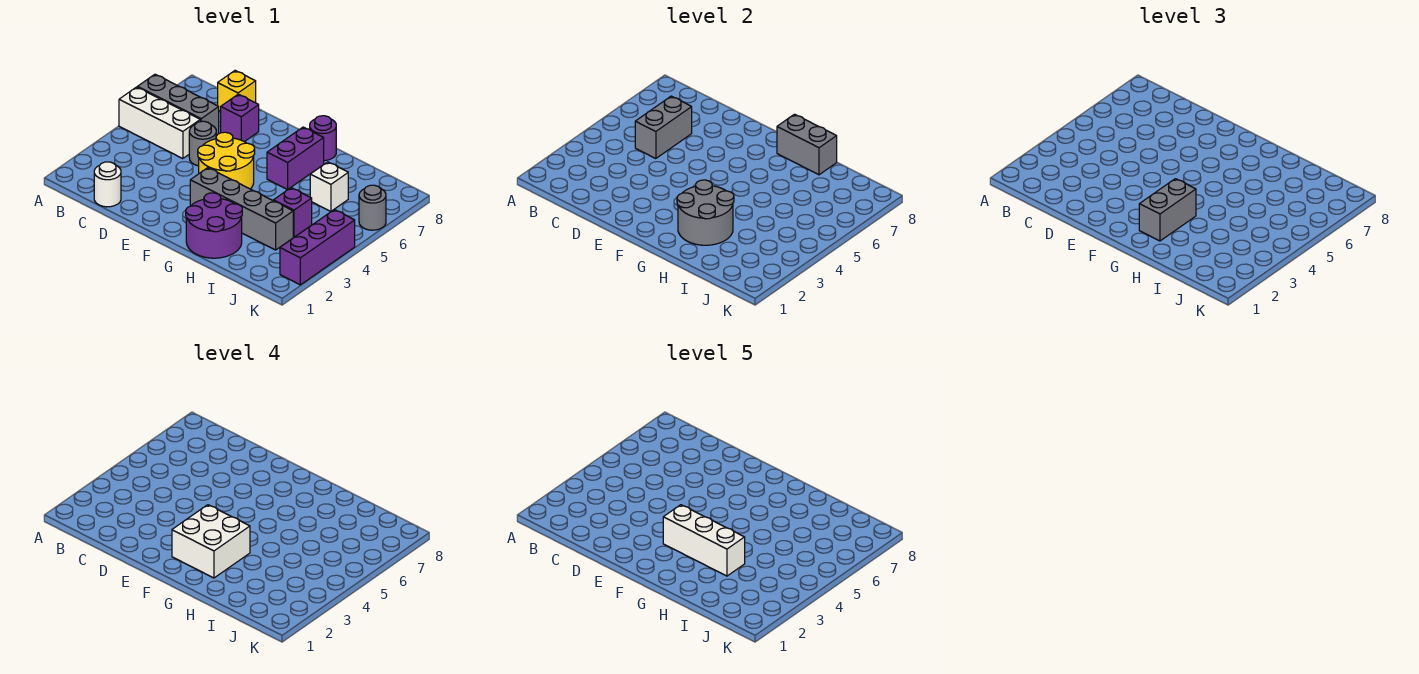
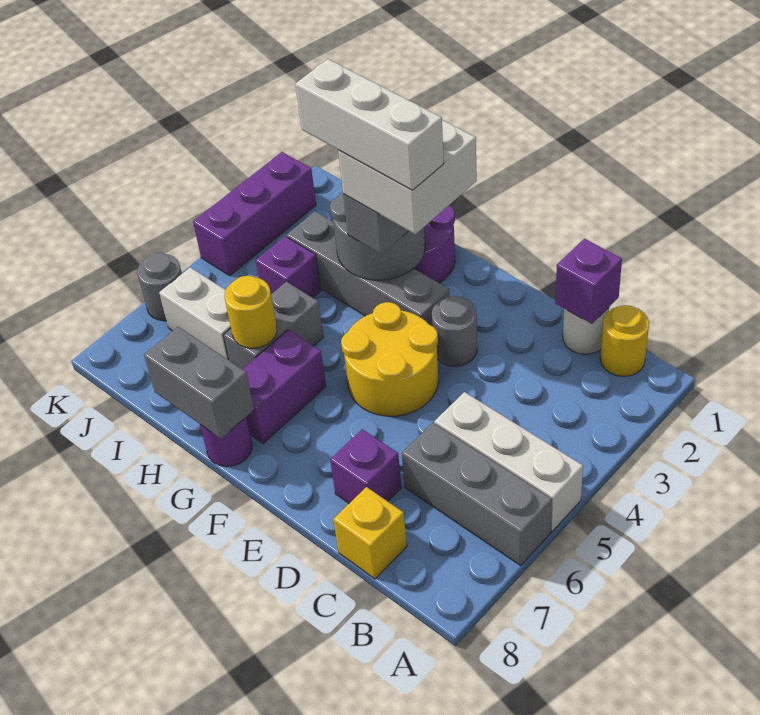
none -> yellow round brick B1 level 1
none -> purple brick C1 level 2
grey brick C5:C6 level 2 -> grey brick H5:H6 level 1
grey round brick D5 level 1 -> grey round brick E3 level 1
none -> yellow round brick H6 level 2
white brick I6 level 1 -> white brick I6:J6 level 1

